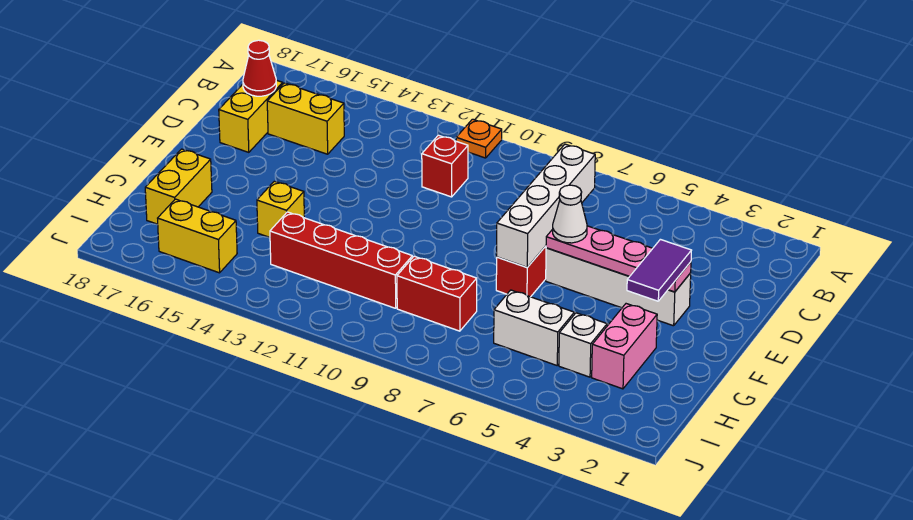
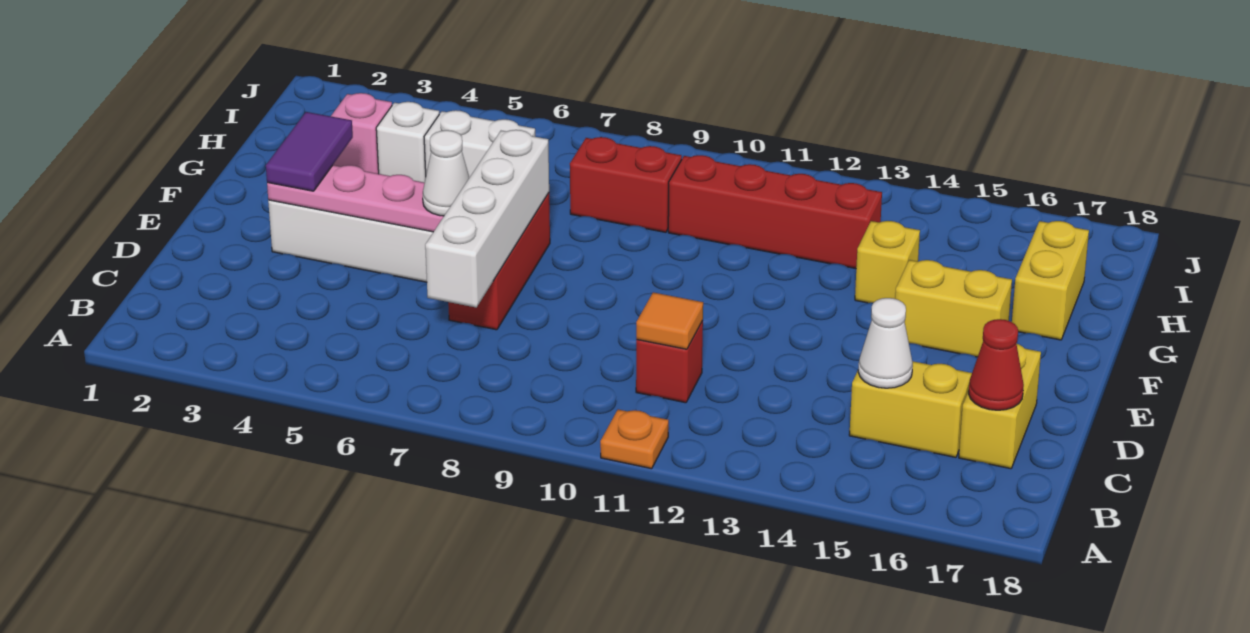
none -> orange tile C11 level 2
none -> white cone C15 level 2
pink brick G3:H3 level 1 -> pink brick H3 level 1
yellow brick I15:I16 level 1 -> yellow brick F15:F16 level 1

